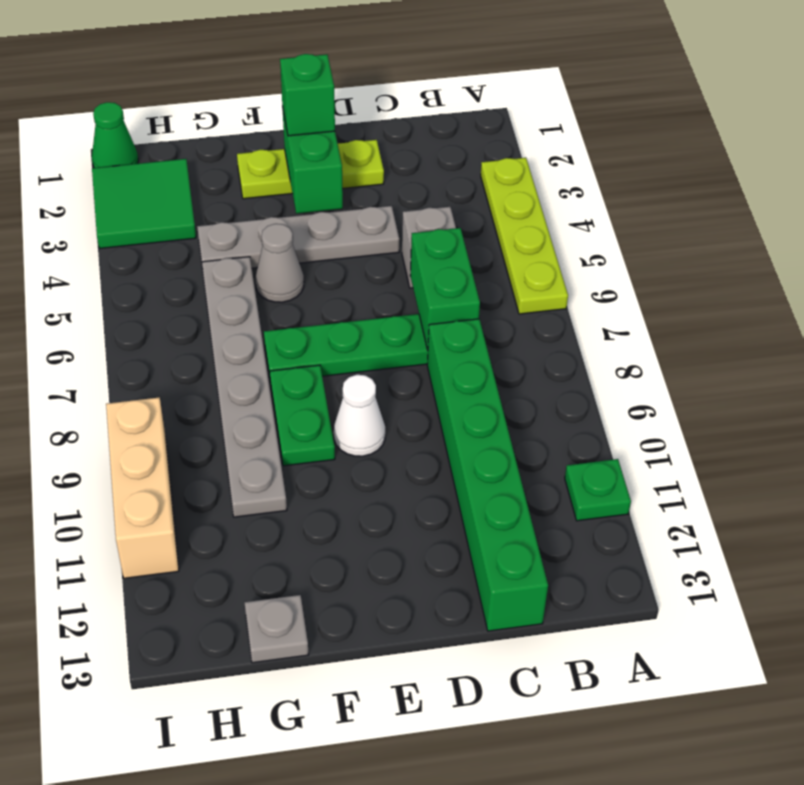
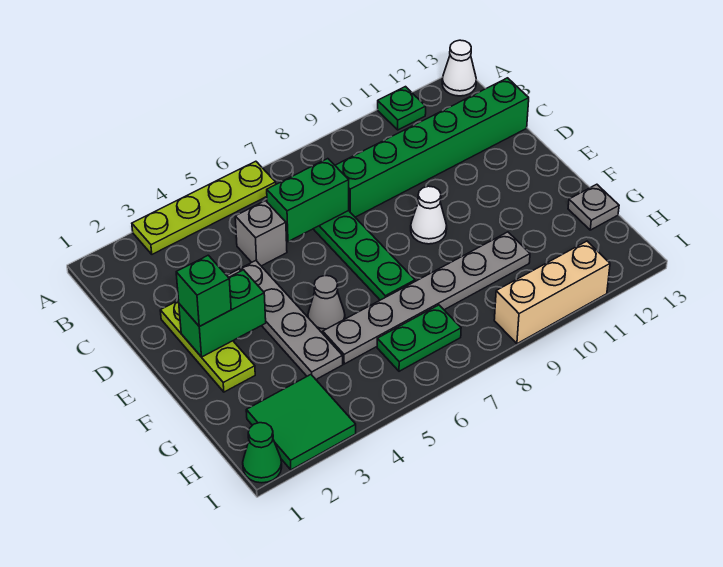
none -> white cone A13 level 1
green plate F8:F9 level 1 -> green plate H6:H7 level 1

